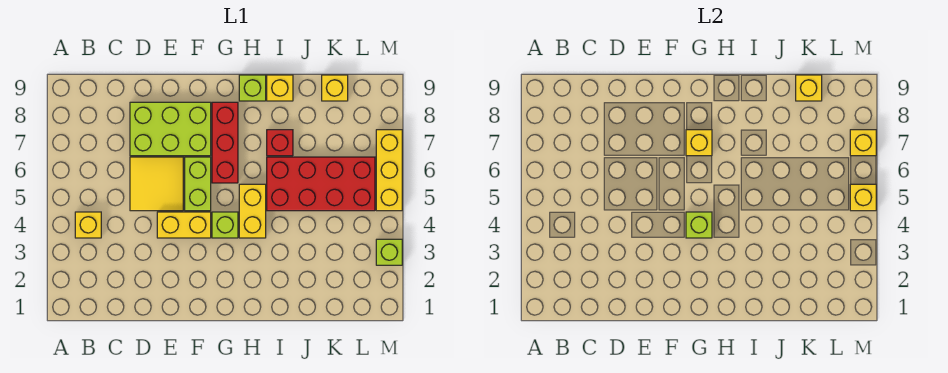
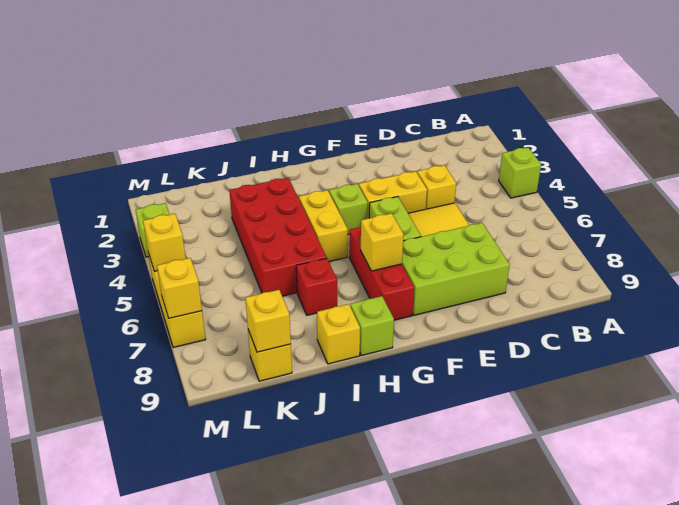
yellow brick B4 level 1 -> yellow brick D4 level 1
lime brick G4 level 2 -> lime brick A4 level 1
red brick I5:L6 level 1 -> red brick I3:J6 level 1

